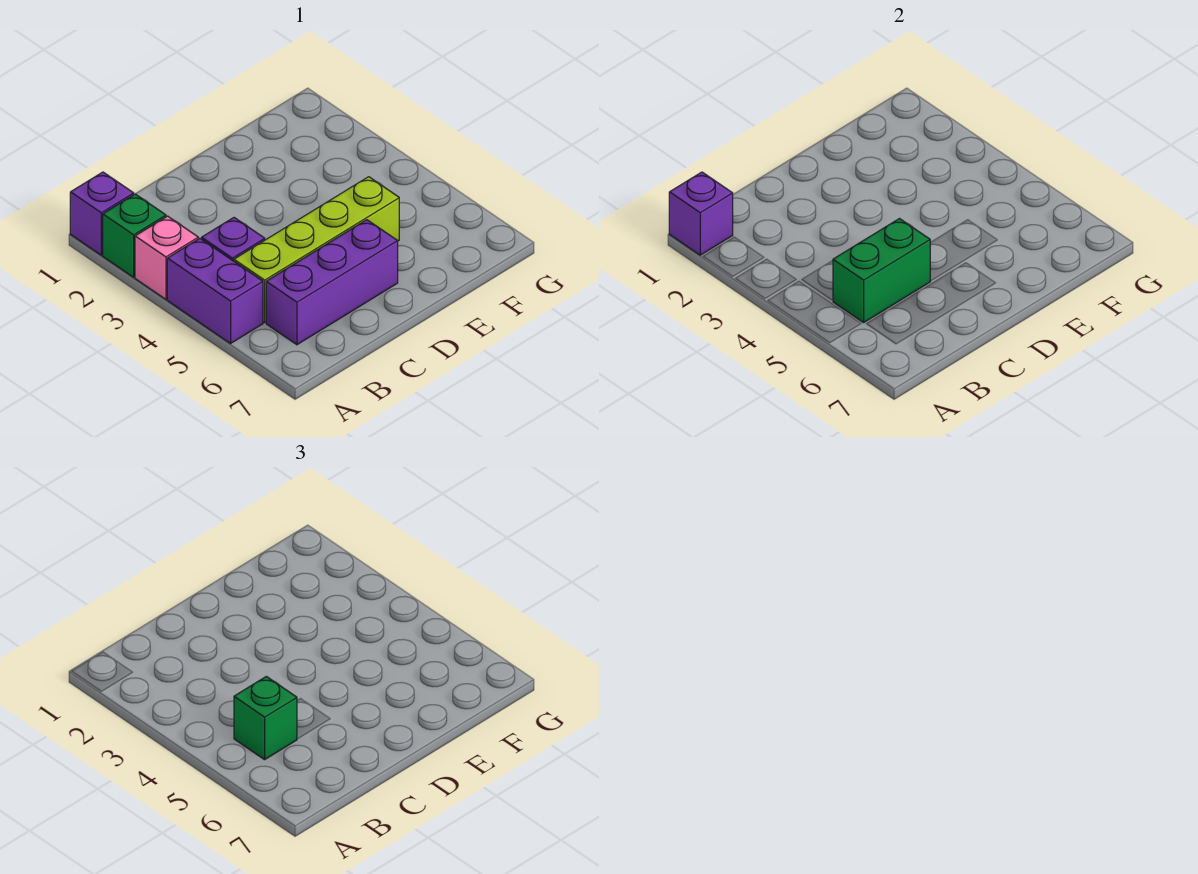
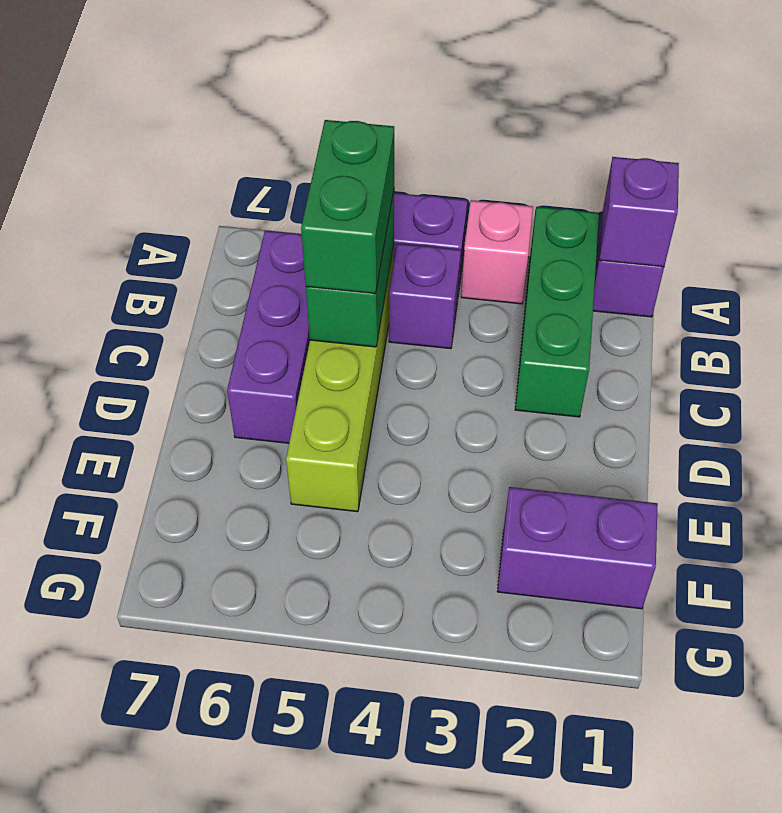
green brick A2 level 1 -> green brick A2:C2 level 1
green brick B5 level 3 -> green brick B5:C5 level 3
none -> purple brick F1:F2 level 1

